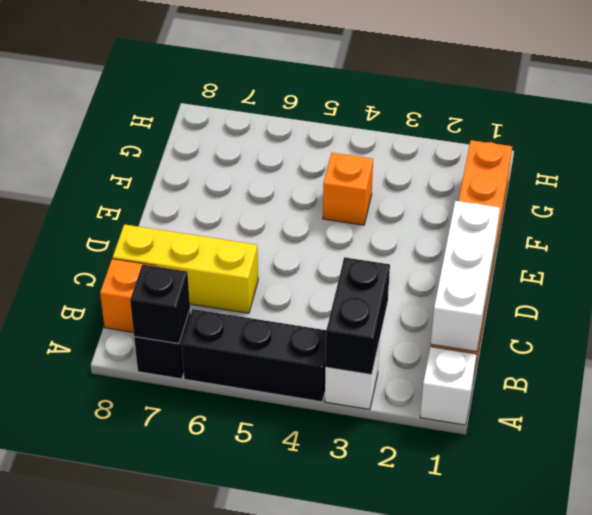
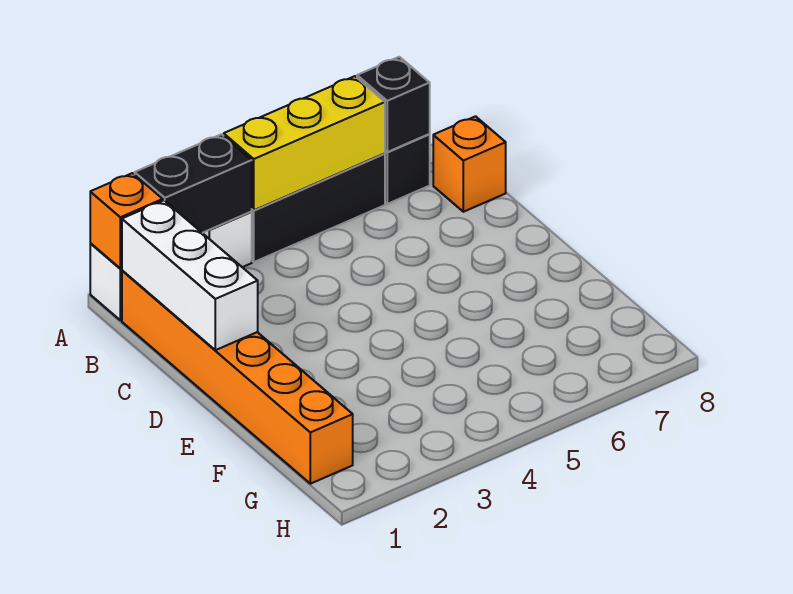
black brick A3:B3 level 2 -> black brick A2:A3 level 2
yellow brick C6:C8 level 1 -> yellow brick A4:A6 level 2
orange brick F4 level 1 -> orange brick A1 level 2

